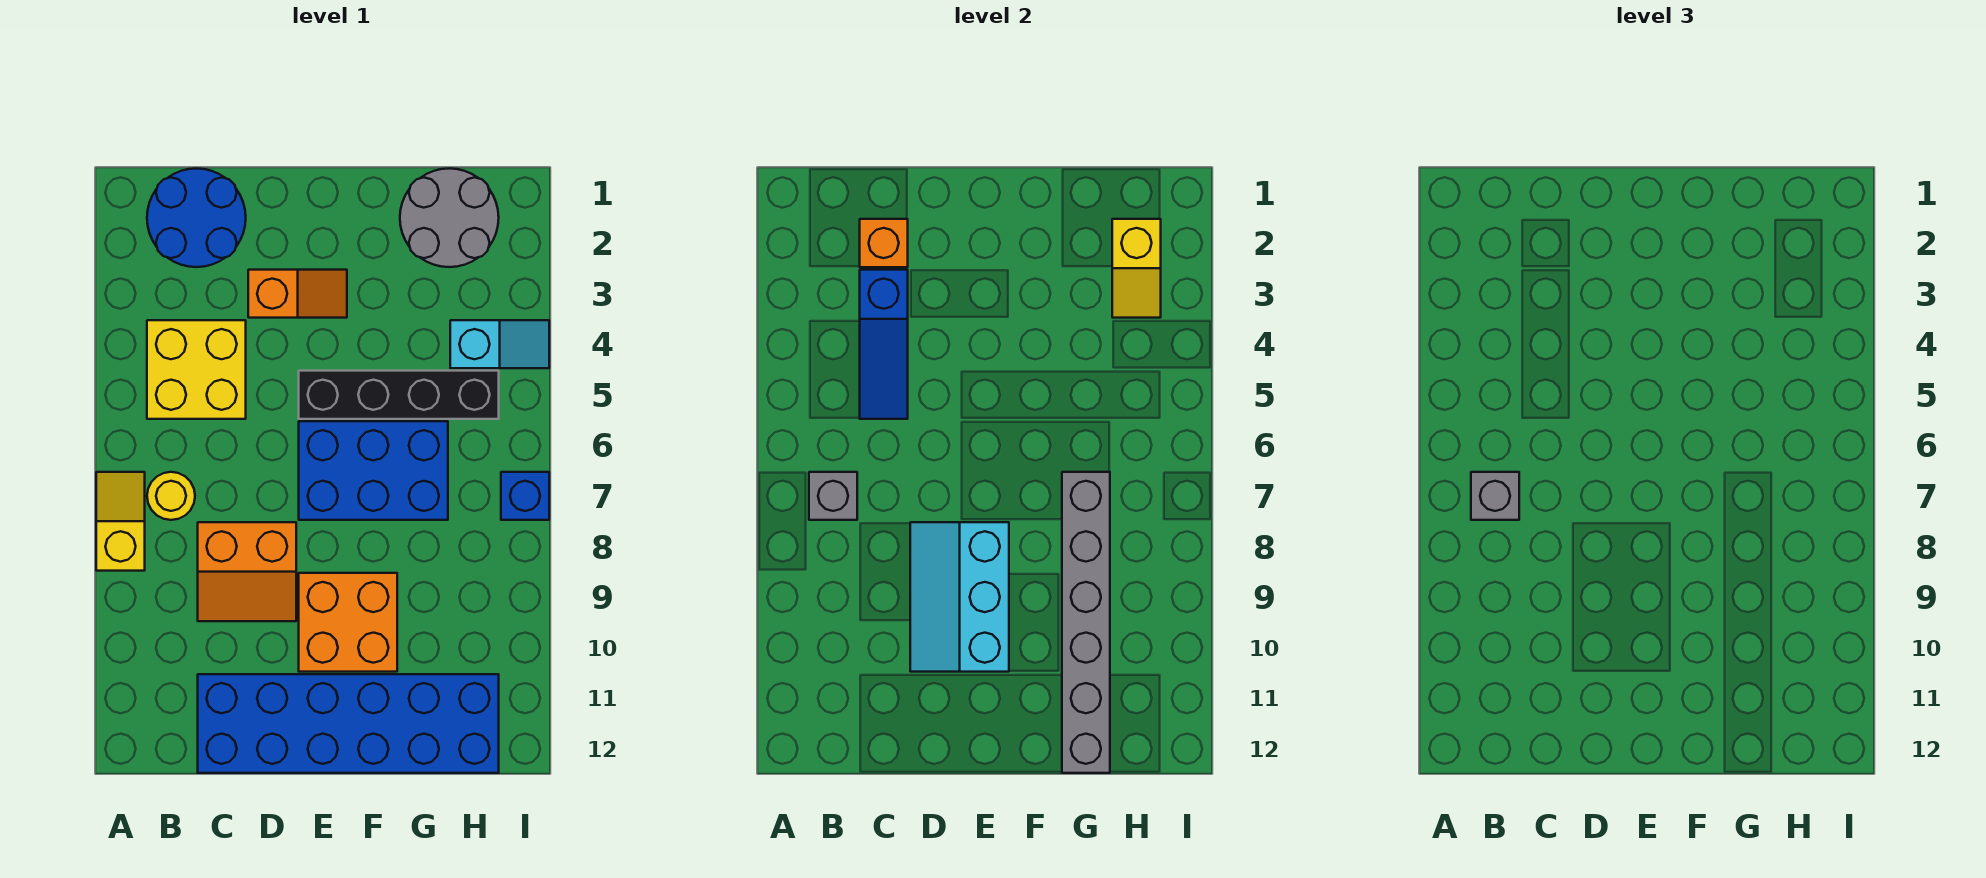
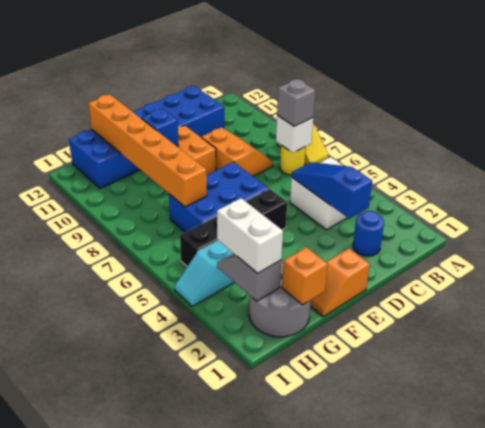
blue round brick B1:C2 level 1 -> blue round brick C2 level 1
yellow brick B4:C5 level 1 -> white brick B4:C5 level 1
grey brick B7 level 2 -> white brick B7 level 2
orange brick C2 level 2 -> orange brick G1 level 2
orange slope C8:D9 level 1 top 8 -> orange slope C8:D9 level 1 top D
orange slope D3:E3 level 1 top D -> orange slope E1:F1 level 1 top E
cyan slope D8:E10 level 2 top E -> none
grey brick G7:G12 level 2 -> orange brick G7:G12 level 2
yellow slope H2:H3 level 2 top 2 -> grey slope H2:H3 level 2 top 2
none -> white brick H2:H3 level 3
blue brick I7 level 1 -> blue brick F10 level 2

